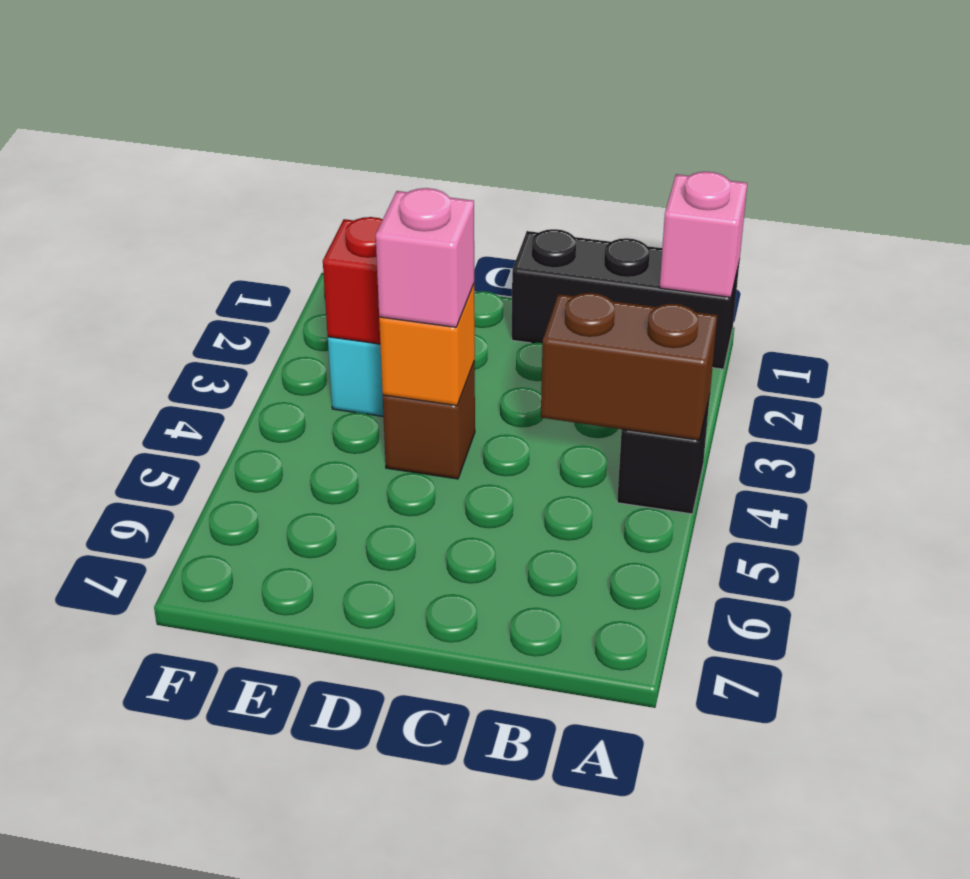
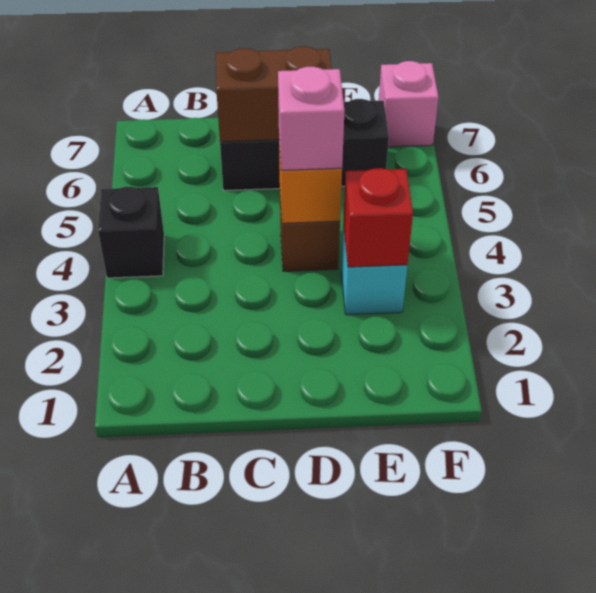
black brick A1:C1 level 1 -> black brick C6:E6 level 1
pink brick A1 level 2 -> pink brick F7 level 1
brown brick A4:B4 level 2 -> brown brick C6:D6 level 2

